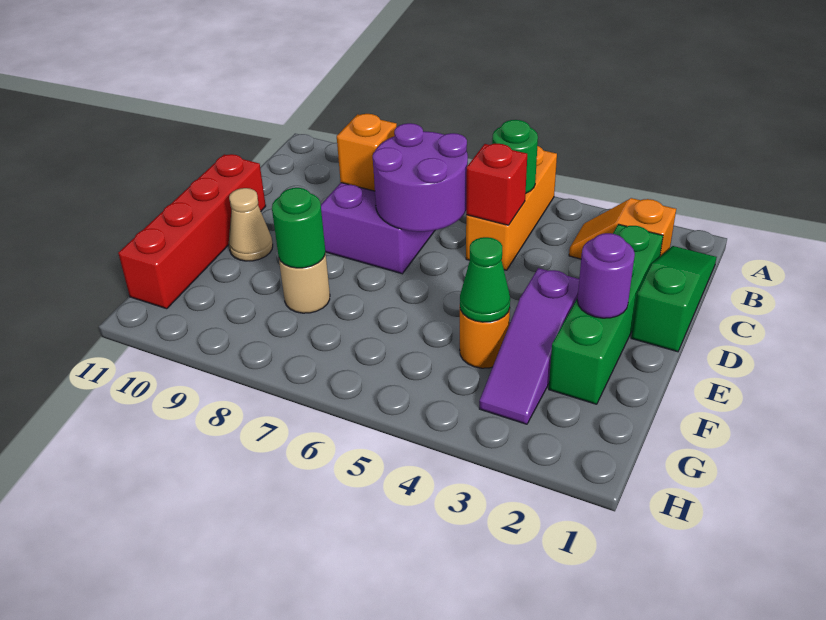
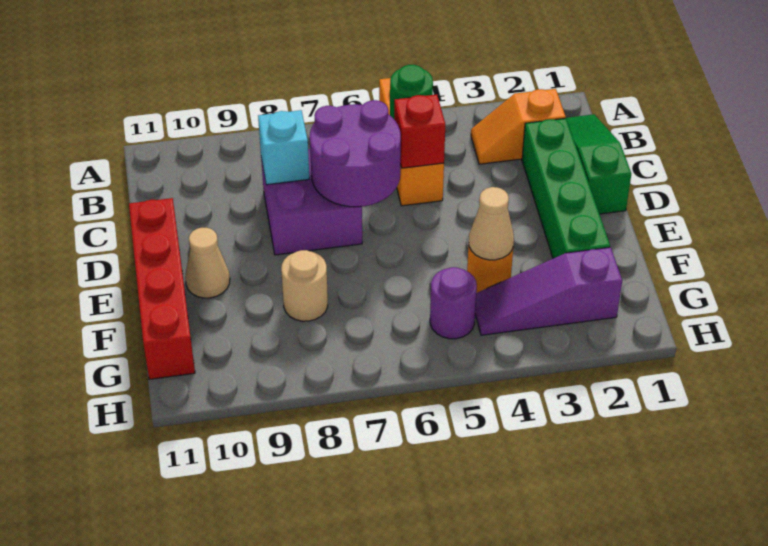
orange brick C8 level 2 -> cyan brick C8 level 2
purple round brick E2 level 2 -> purple round brick G5 level 1
purple slope E3:G3 level 1 top E -> purple slope G2:G4 level 1 top 2
green cone F4 level 2 -> tan cone F4 level 2
green round brick F8 level 2 -> none

